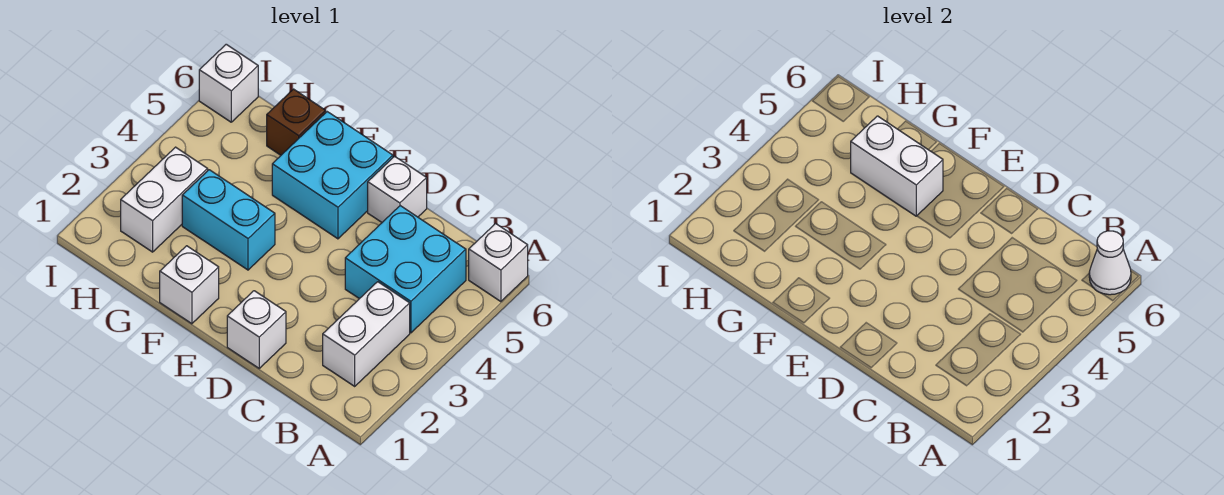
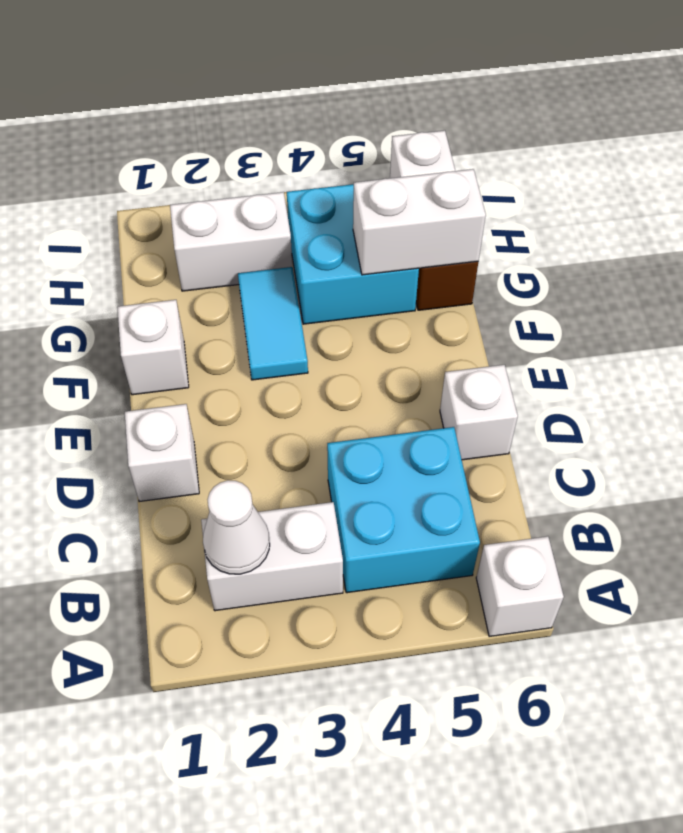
white cone A6 level 2 -> white cone B2 level 2
cyan brick E5:F6 level 1 -> cyan brick G4:H5 level 1
cyan brick F3:G3 level 1 -> cyan tile F3:G3 level 1
white brick F5:G5 level 2 -> white brick G5:G6 level 2

